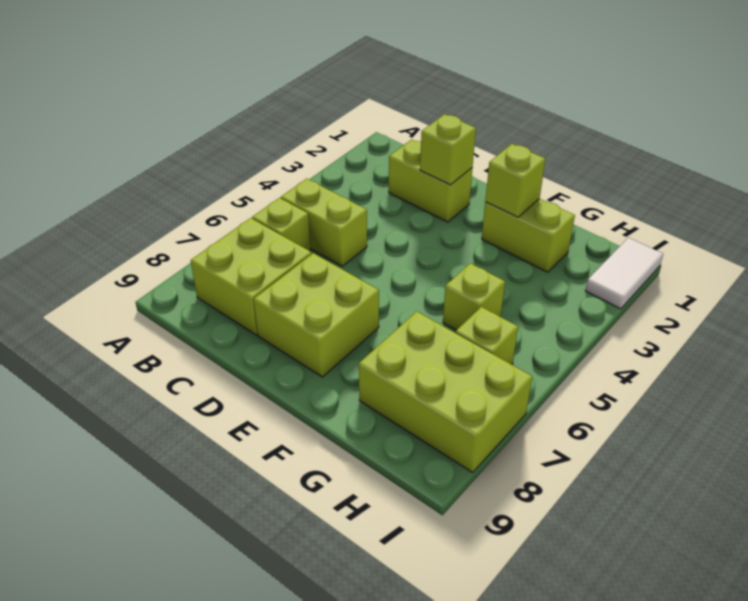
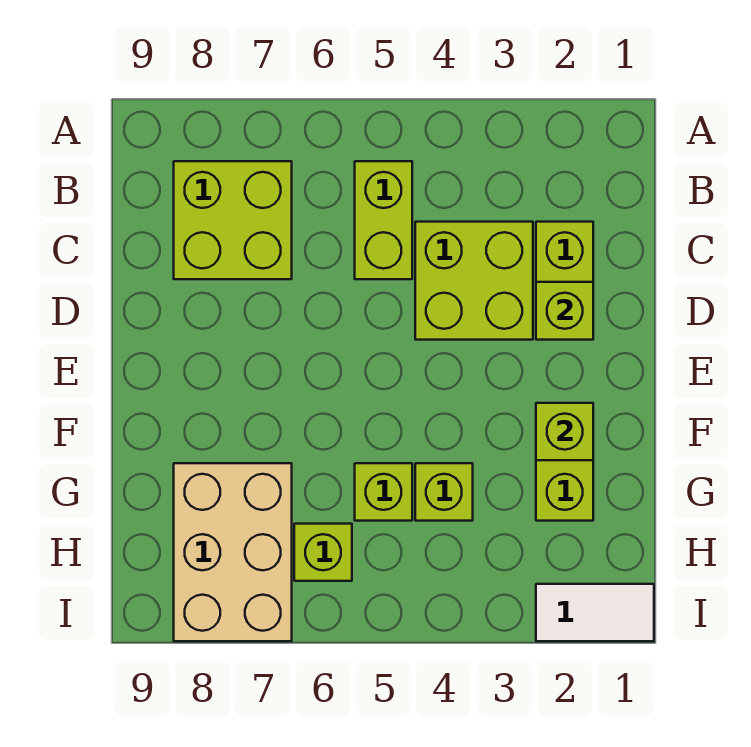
lime brick B6 level 1 -> lime brick G4 level 1
lime brick D7:E8 level 1 -> lime brick C3:D4 level 1
lime brick G7:I8 level 1 -> tan brick G7:I8 level 1

